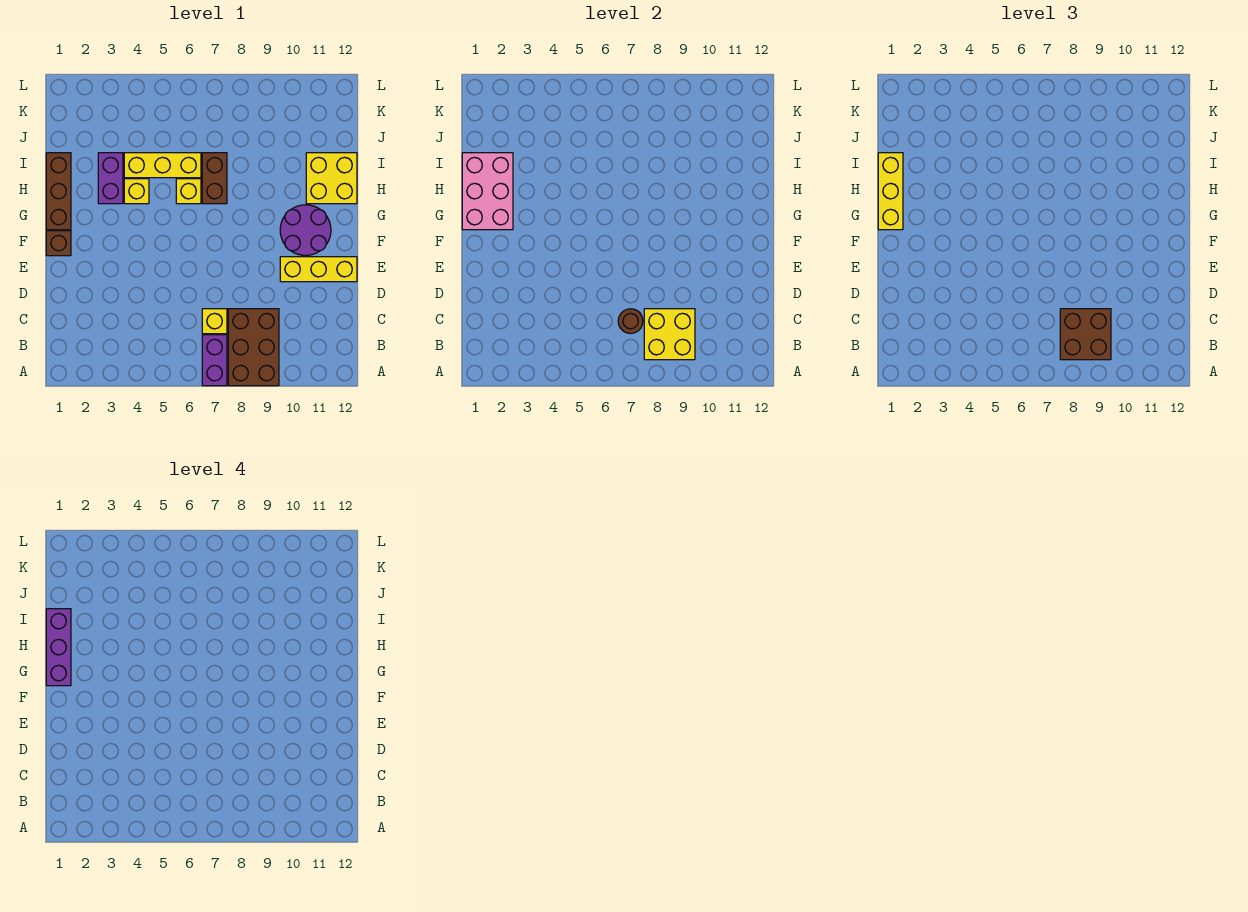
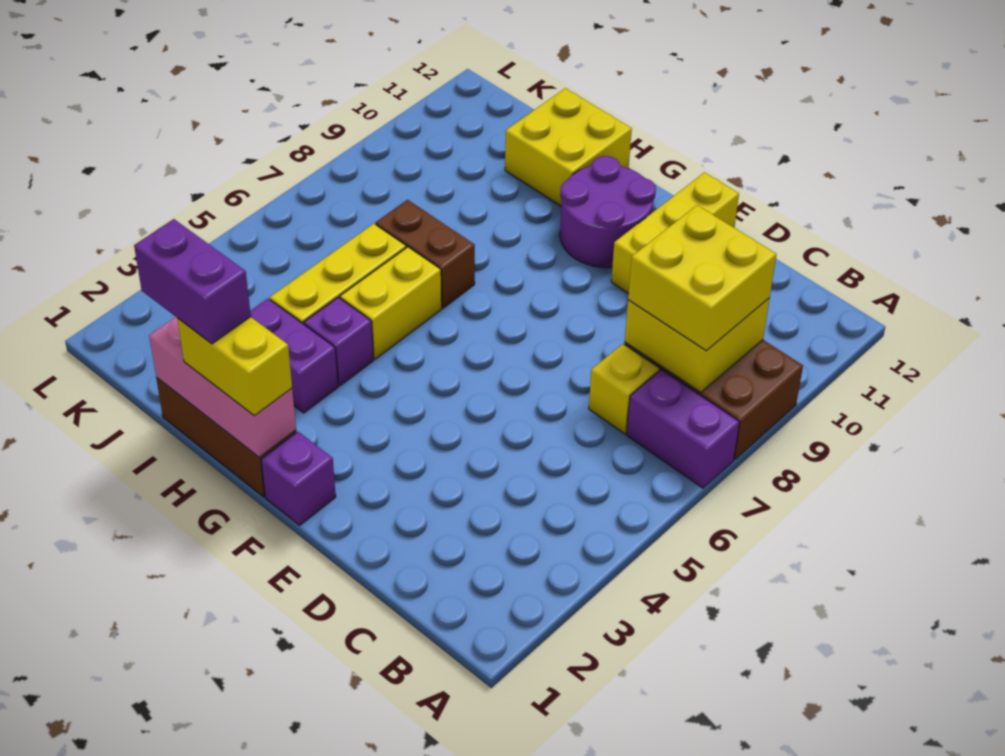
brown brick B8:C9 level 3 -> yellow brick B8:C9 level 3
brown round brick C7 level 2 -> none
brown brick F1 level 1 -> purple brick F1 level 1
pink brick G1:I2 level 2 -> pink brick G1:I1 level 2
yellow brick G1:I1 level 3 -> yellow brick G1:H1 level 3
purple brick G1:I1 level 4 -> purple brick H1:I1 level 4
yellow brick H4 level 1 -> purple brick H4 level 1
yellow brick H6 level 1 -> yellow brick H5:H6 level 1

